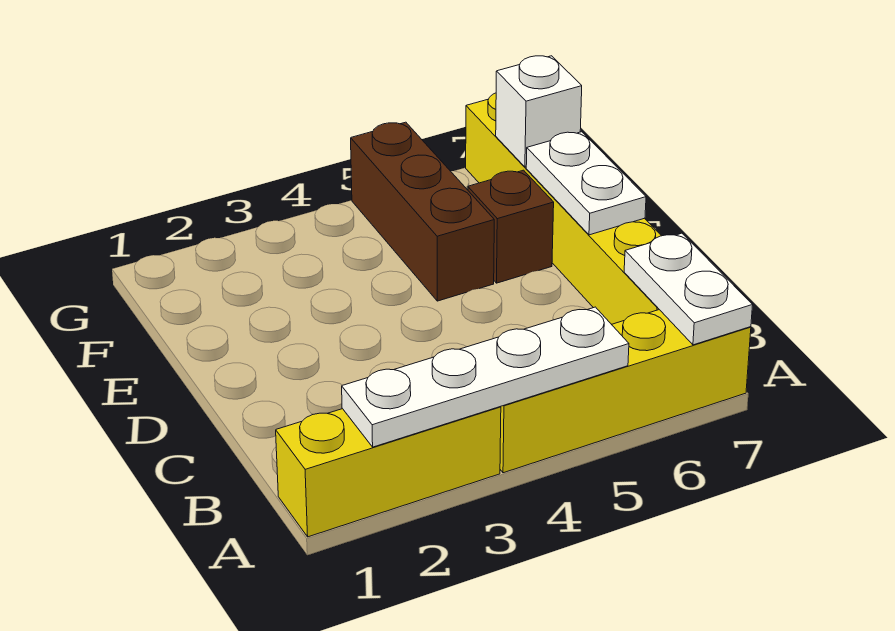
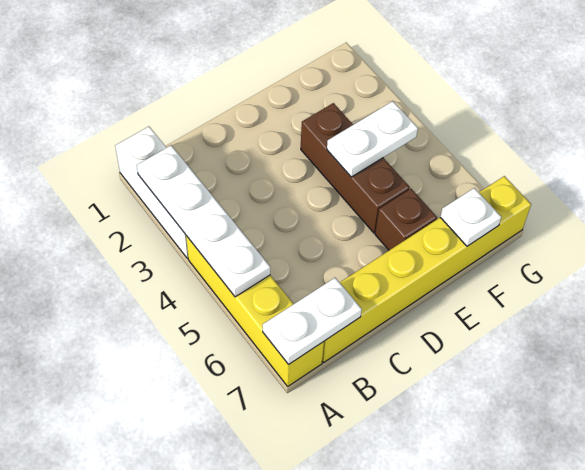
yellow brick A1:A3 level 1 -> white brick A1:A3 level 1
white plate D7:E7 level 2 -> white plate E4:F4 level 2
brown brick E5:G5 level 1 -> brown brick E3:E5 level 1
white brick F7 level 2 -> white plate F7 level 2

